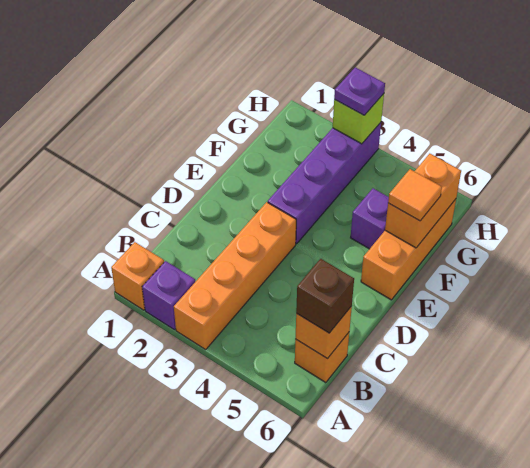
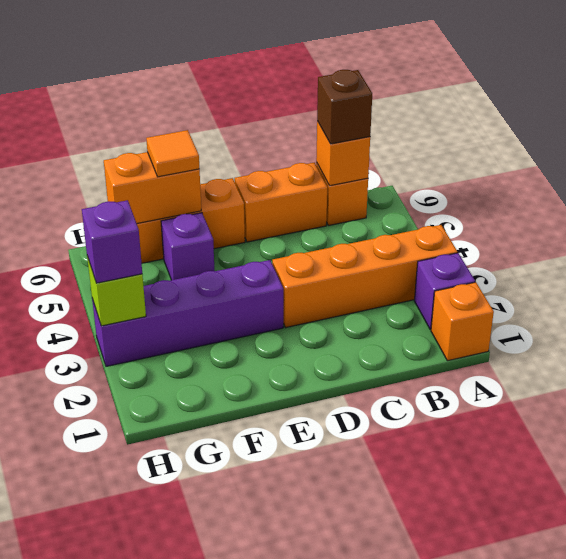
none -> orange brick C6:D6 level 1
purple plate H3 level 3 -> purple brick H3 level 3

